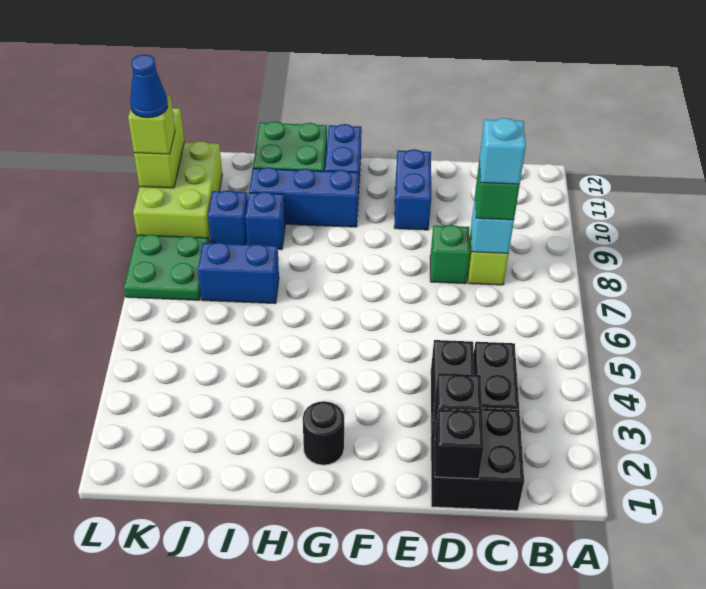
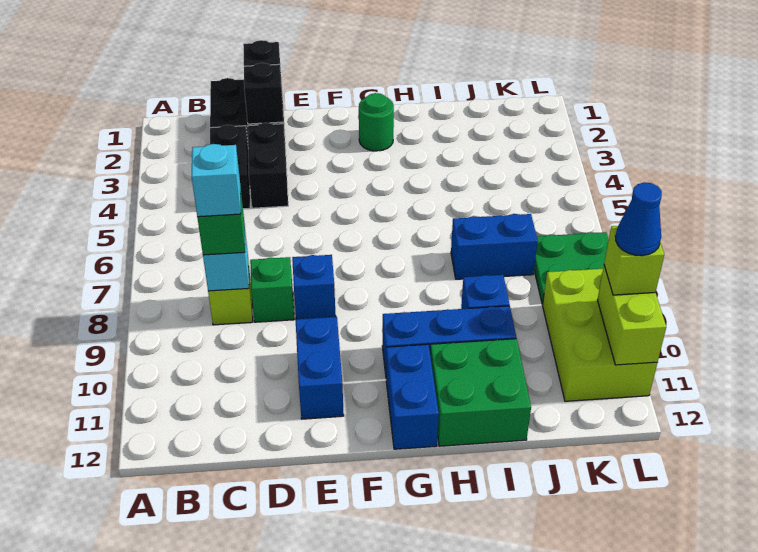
black round brick G2 level 1 -> green round brick G2 level 1
blue brick J9 level 1 -> blue brick E8 level 1

